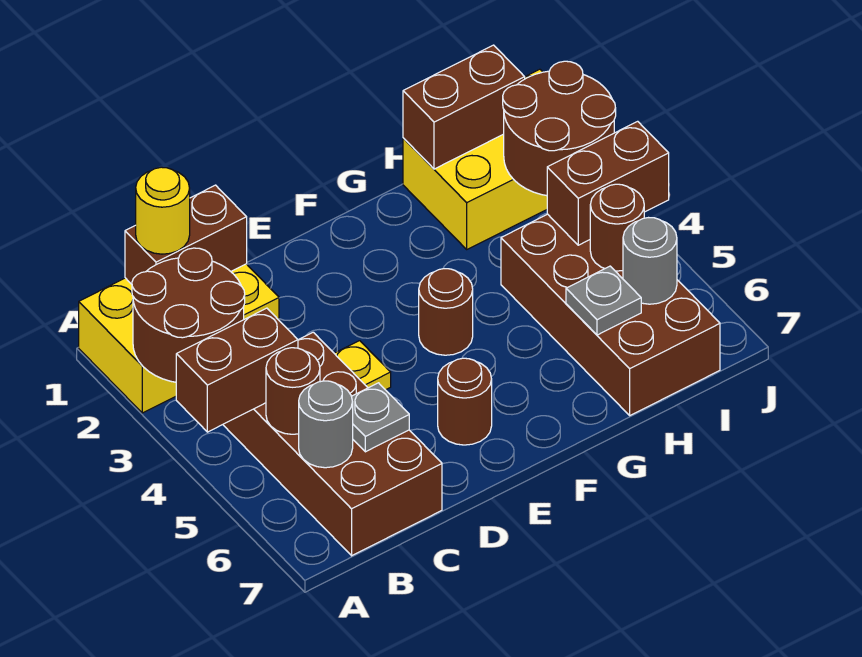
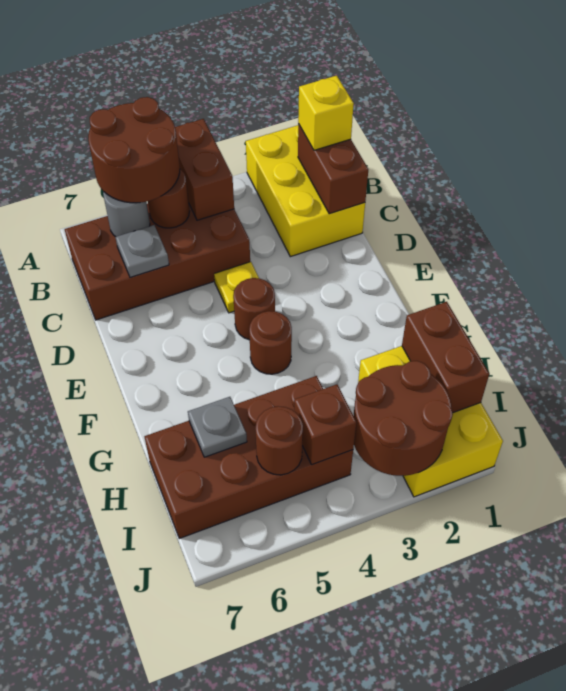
brown round brick A2:B3 level 2 -> brown round brick A5:B6 level 3
yellow round brick B1 level 3 -> yellow brick B1 level 3
brown round brick E6 level 1 -> brown round brick E4 level 1
brown brick I4:J4 level 2 -> brown brick I4 level 2
grey round brick I6 level 2 -> none

